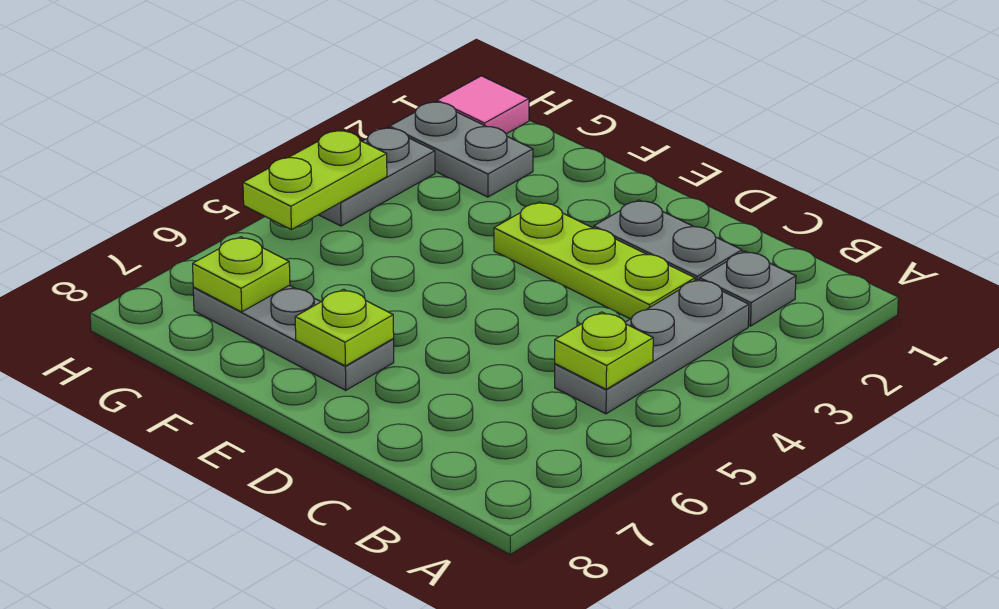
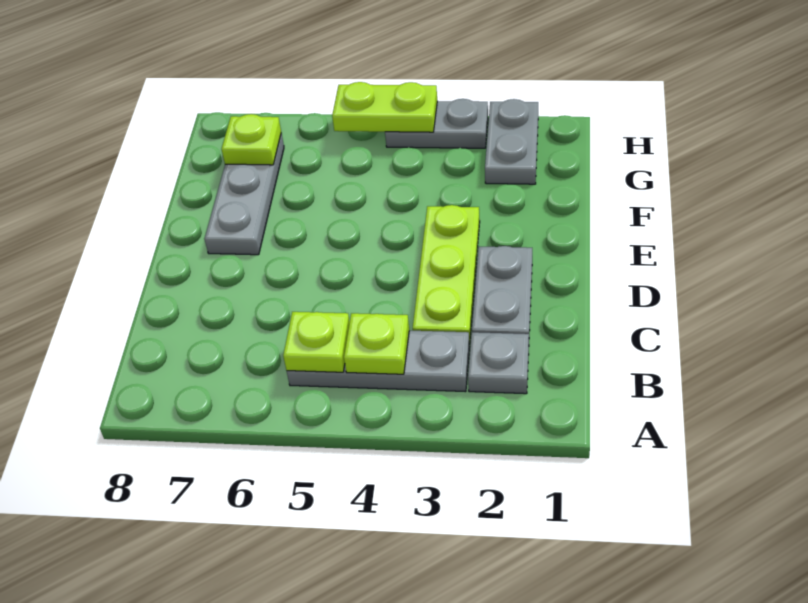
lime plate E7 level 2 -> lime plate B4 level 2
pink tile H1 level 1 -> none

